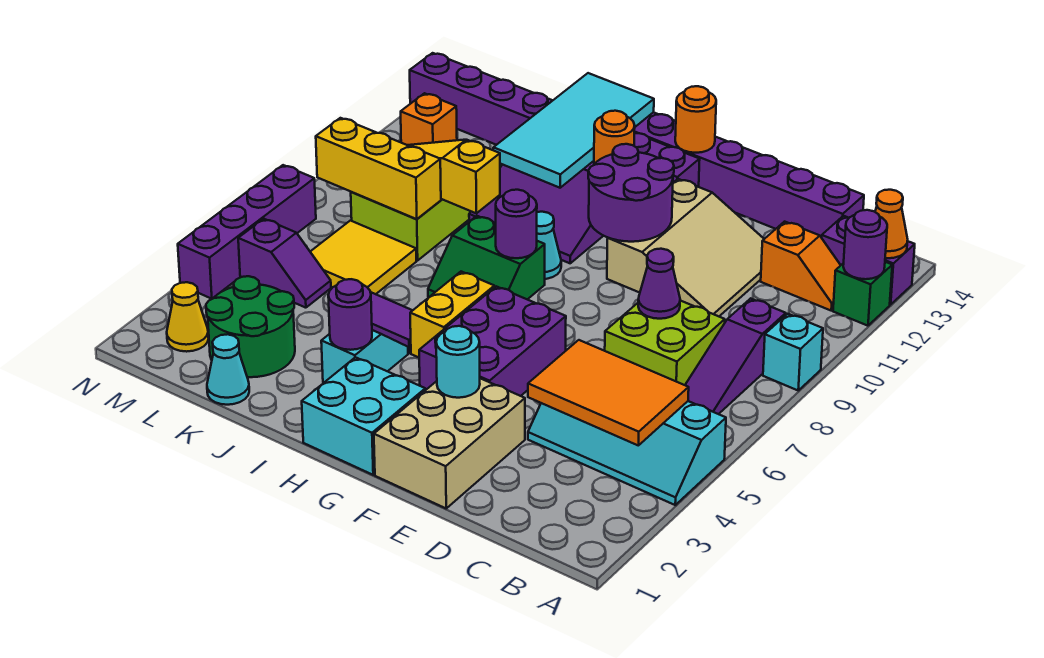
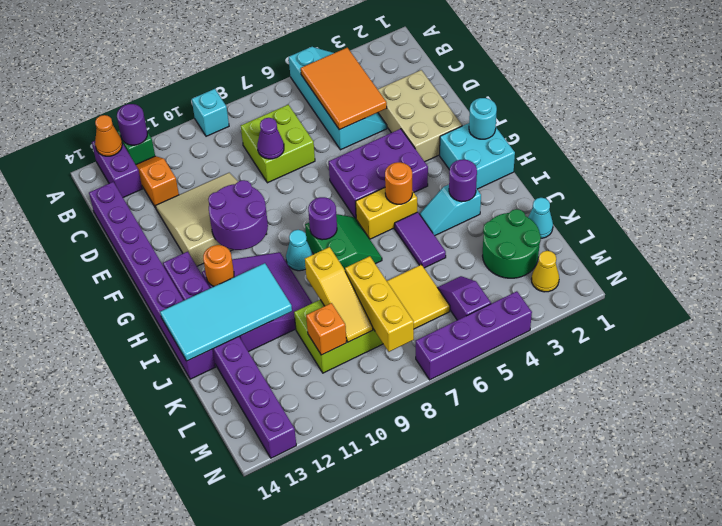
purple slope B7:B9 level 1 top 9 -> none
tan brick E1:F3 level 1 -> tan brick D2:F3 level 1
cyan round brick F3 level 2 -> cyan round brick G1 level 2
orange round brick G14 level 2 -> orange round brick H5 level 2

